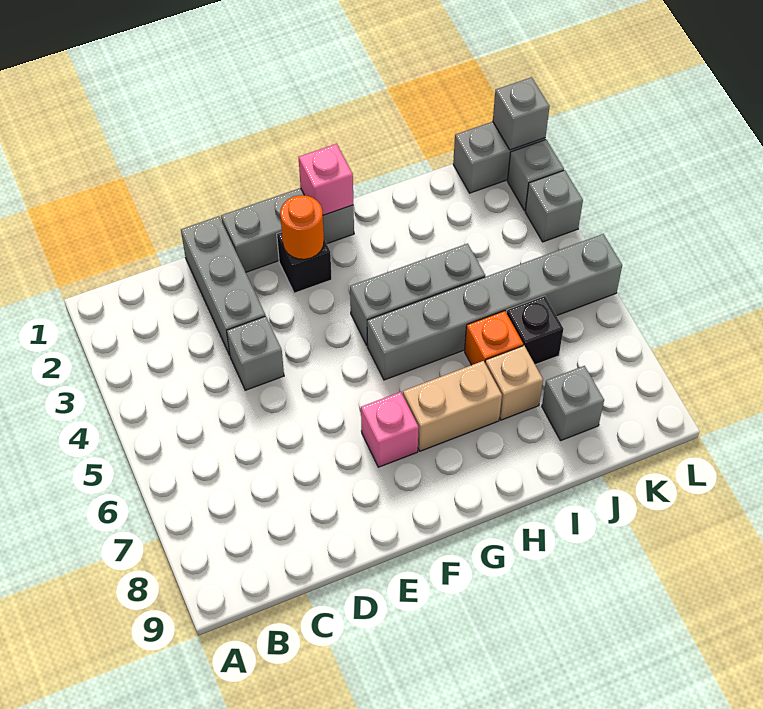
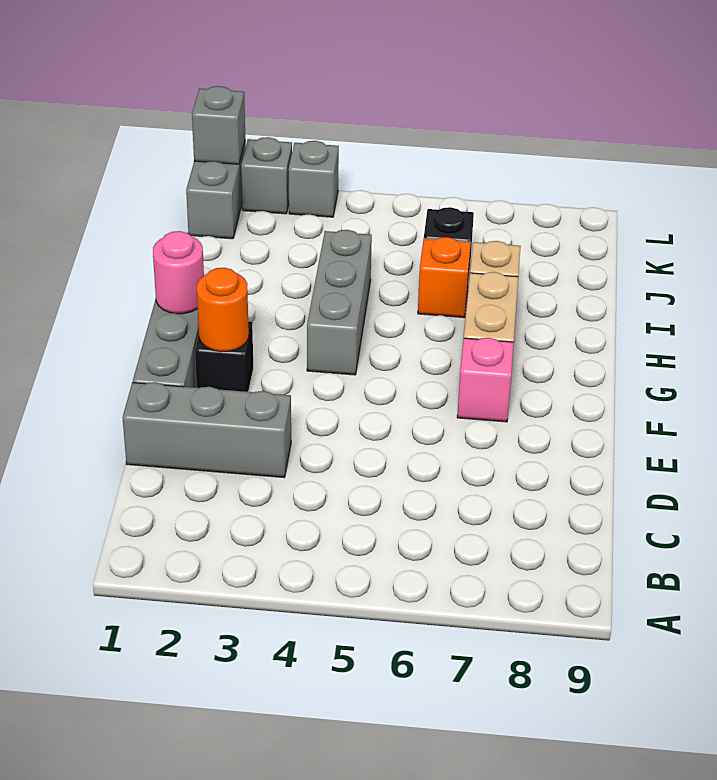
grey brick D4 level 1 -> none
pink brick G1 level 2 -> pink round brick G1 level 2
grey brick G5:L5 level 1 -> none
grey brick J8 level 1 -> none

